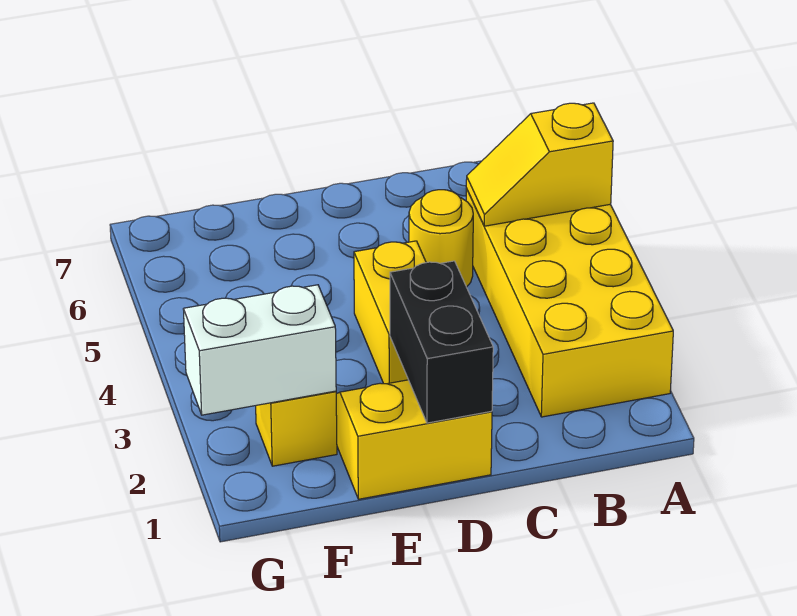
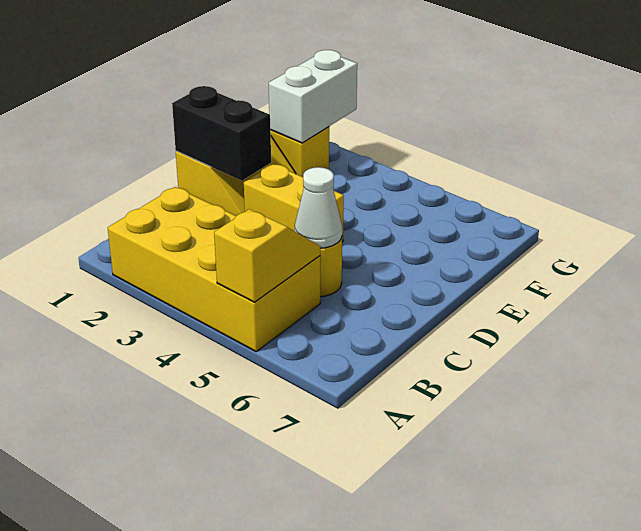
none -> white cone C5 level 2

